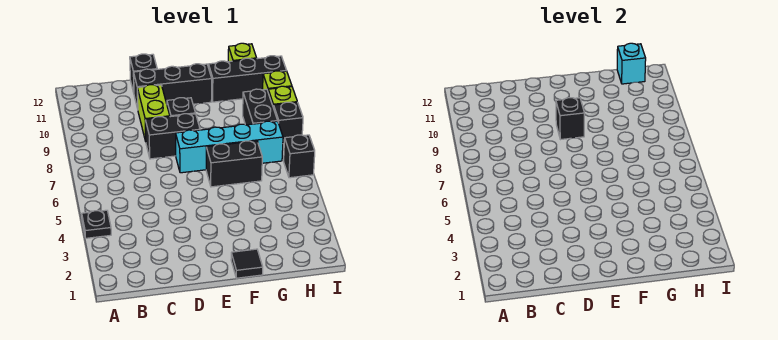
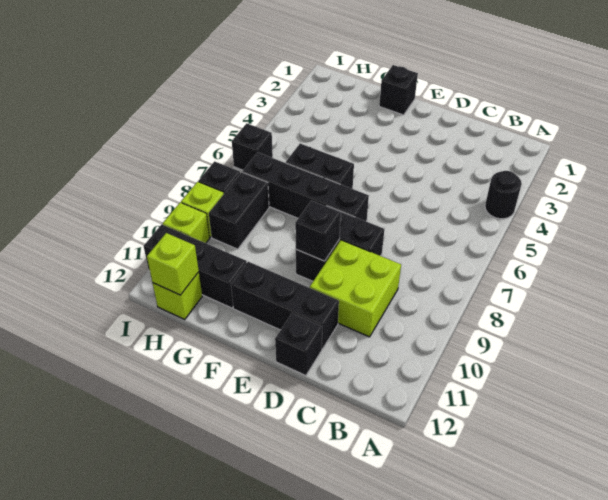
black plate A4 level 1 -> black round brick A4 level 1
lime brick D9:D10 level 1 -> lime brick C9:D10 level 1
cyan brick E7:H7 level 1 -> black brick E7:H7 level 1
black tile F1 level 1 -> black brick F1 level 1
cyan brick H12 level 2 -> lime brick H12 level 2

